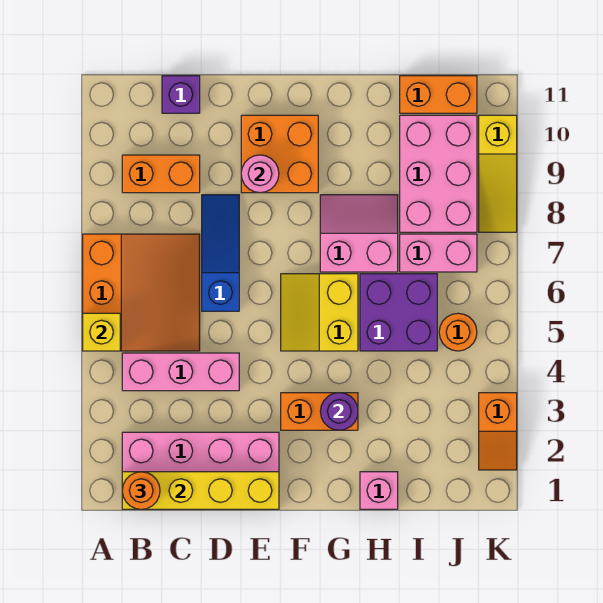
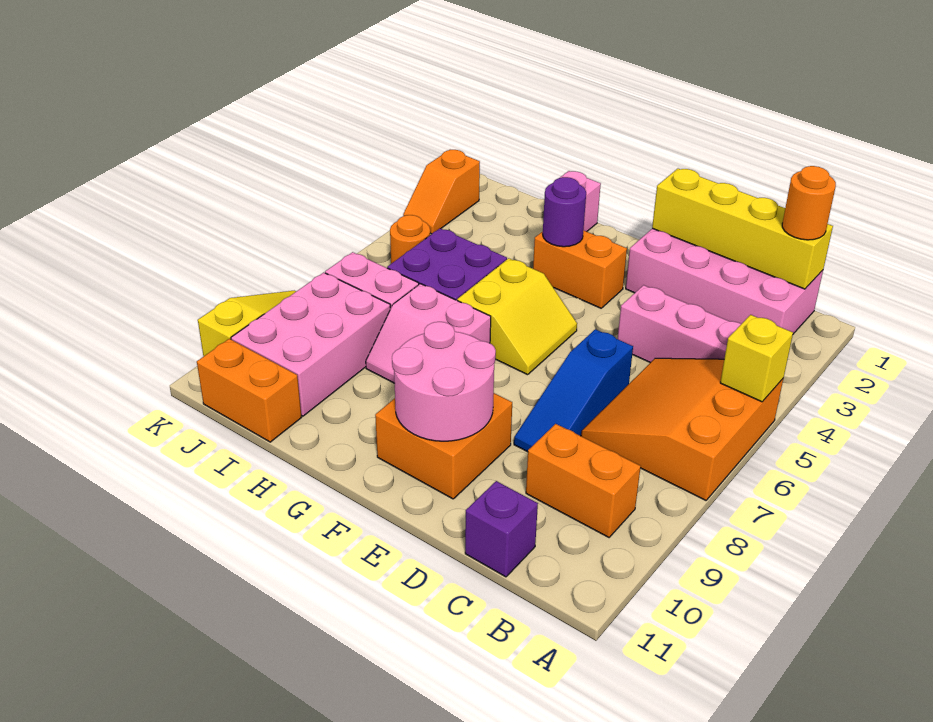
pink round brick E9 level 2 -> pink round brick E9:F10 level 2
orange slope K2:K3 level 1 top 3 -> orange slope K2:K3 level 1 top 2

